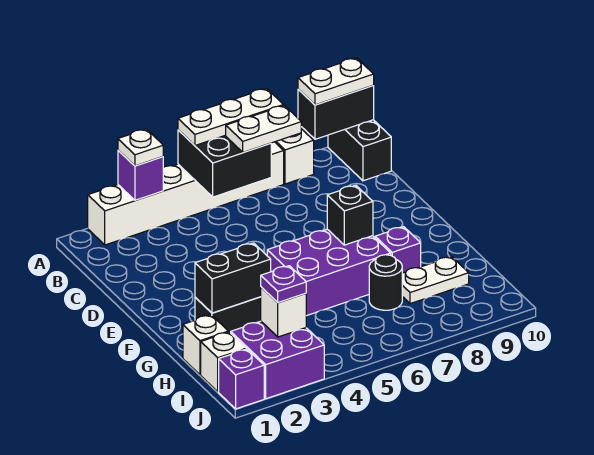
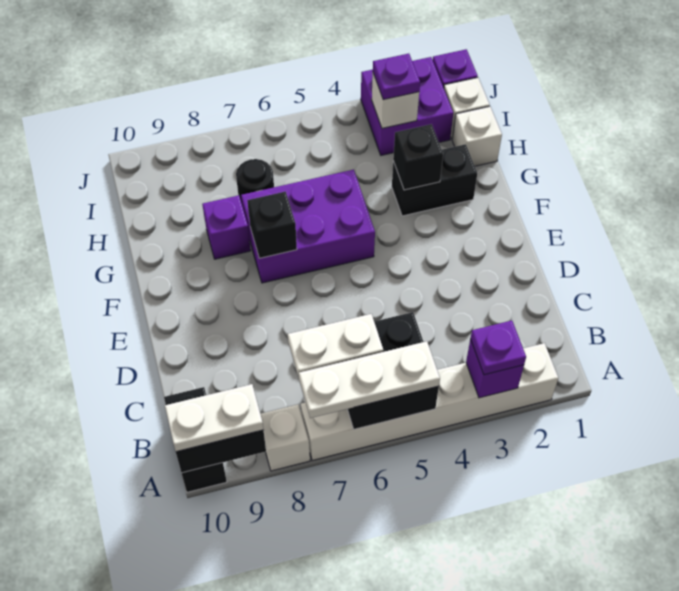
white plate A3 level 3 -> purple plate A3 level 3
black brick G2:G3 level 2 -> black brick G3 level 2
white plate H8:H9 level 1 -> none

